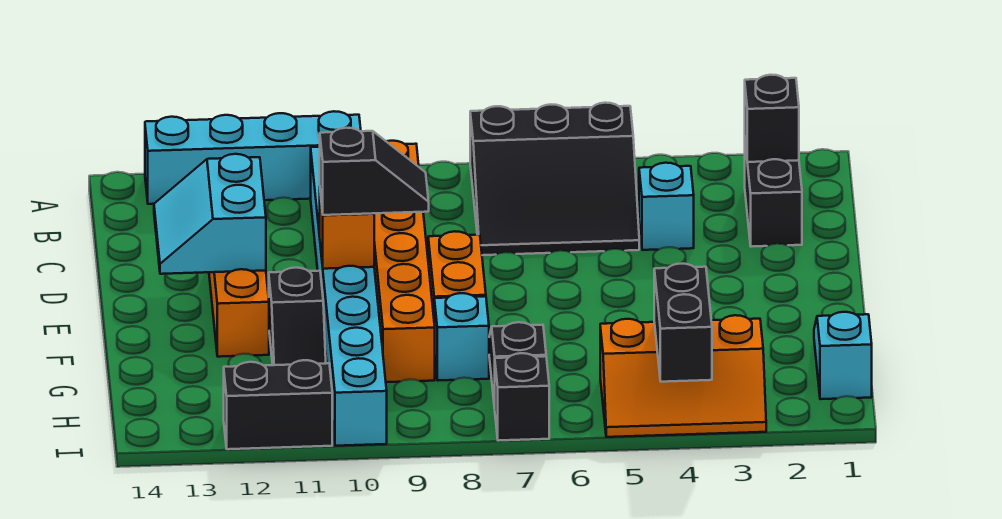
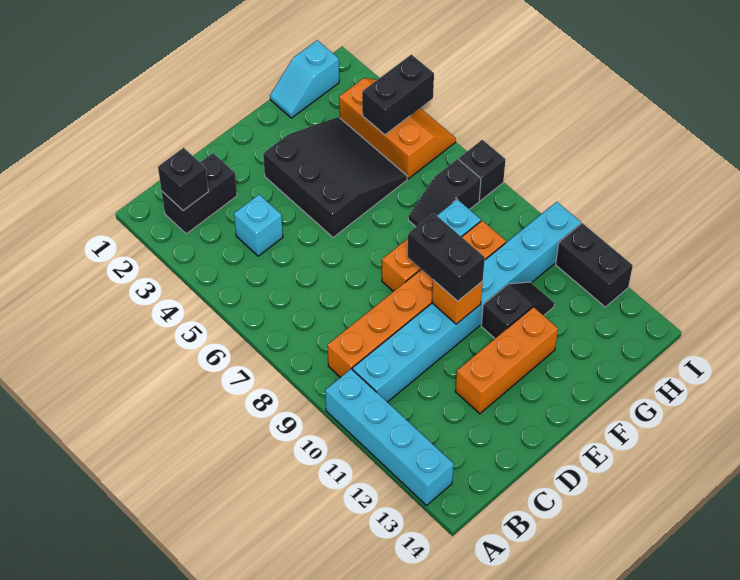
black slope A5:C7 level 1 top A -> black slope E3:G5 level 1 top E
cyan slope D12:E13 level 2 top 12 -> none
black slope E9:E10 level 3 top 10 -> black brick E9:E10 level 3

